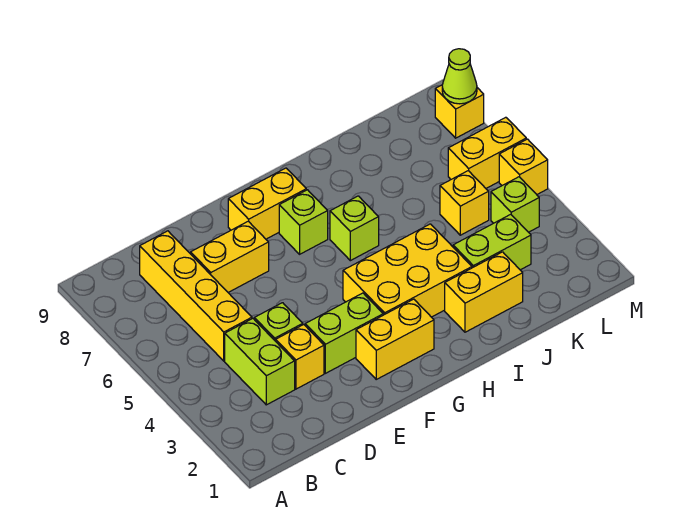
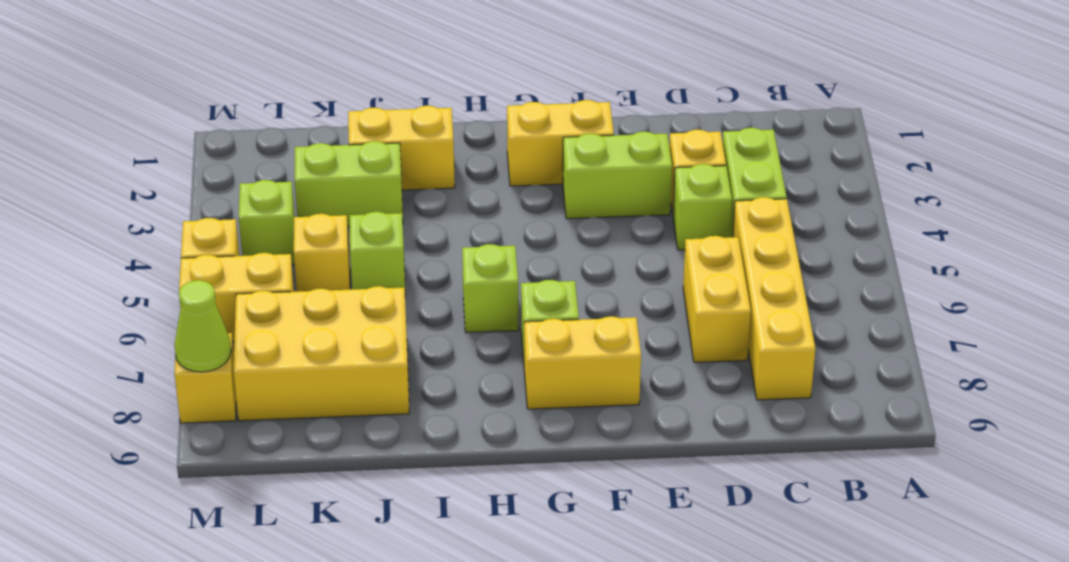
yellow brick D7:E7 level 1 -> yellow brick D6:D7 level 1
yellow brick G3:I4 level 1 -> yellow brick J7:L8 level 1
none -> lime brick J5 level 1

